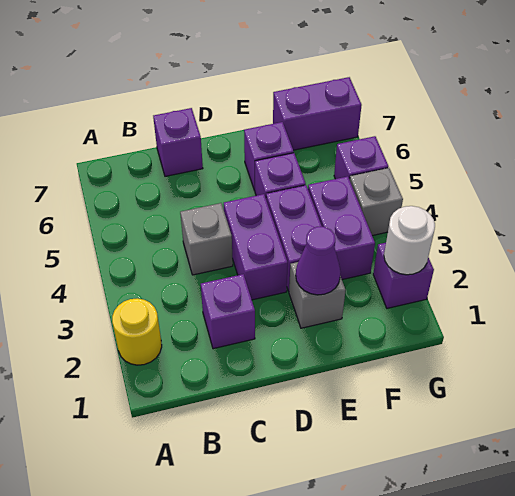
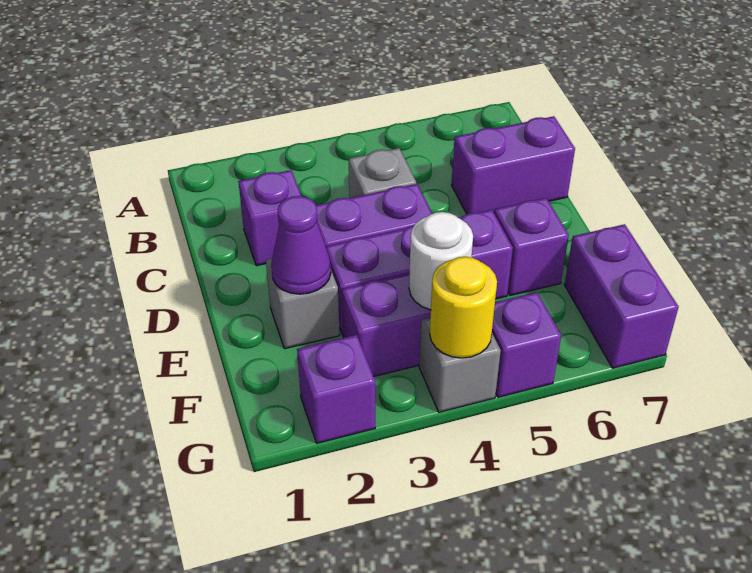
yellow round brick A2 level 1 -> yellow round brick G4 level 2
purple brick C7 level 1 -> purple brick C6:C7 level 1
white round brick G2 level 2 -> white round brick F4 level 2

